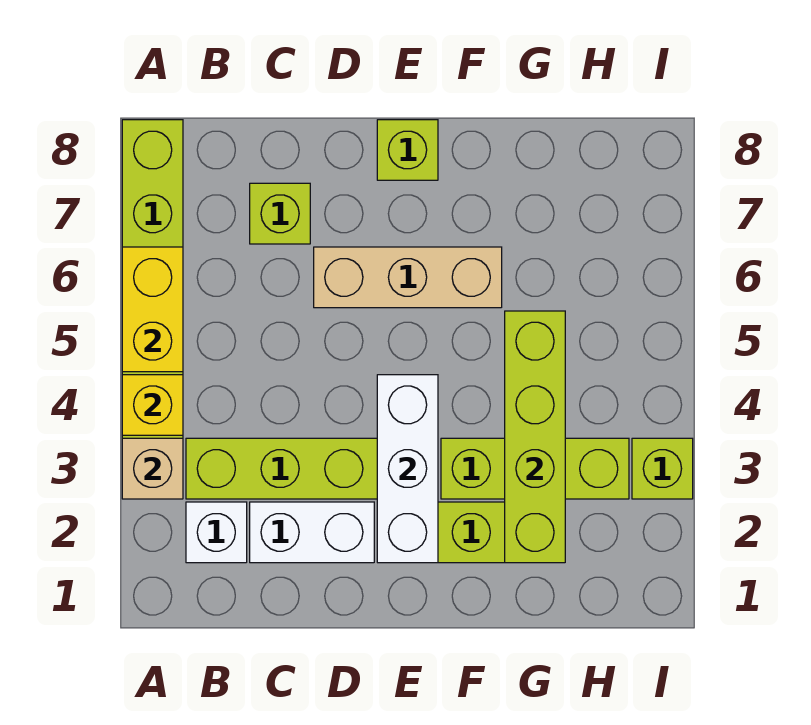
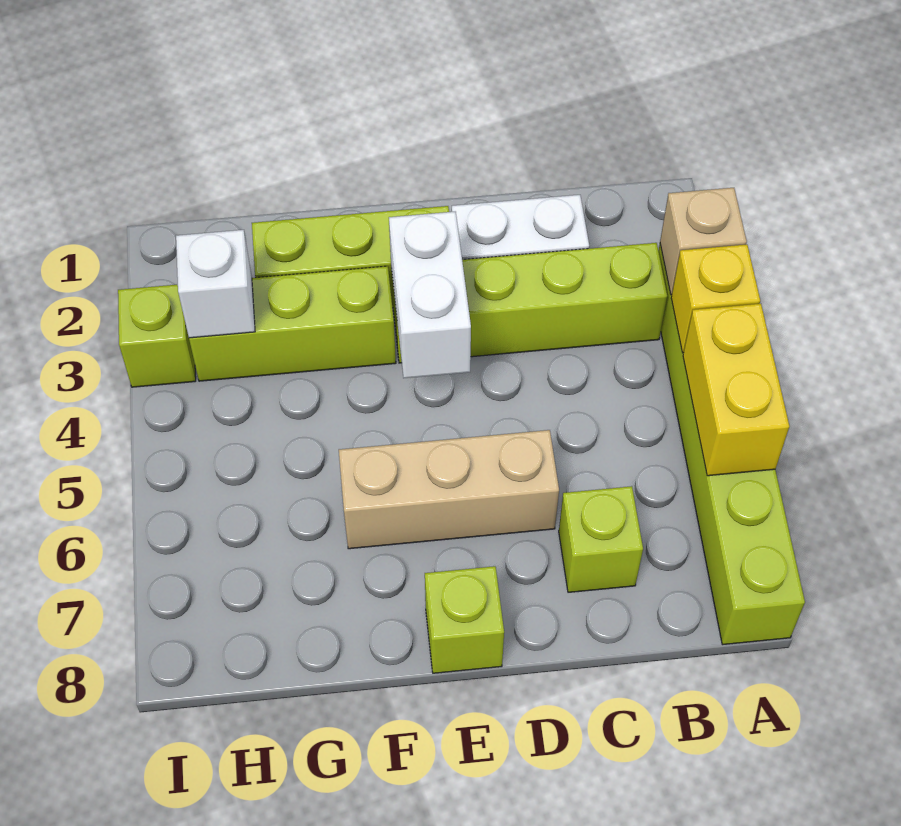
white brick B2 level 1 -> white brick H3 level 2
white brick E2:E4 level 2 -> white brick E3:E4 level 2
lime brick G2:G5 level 2 -> none

